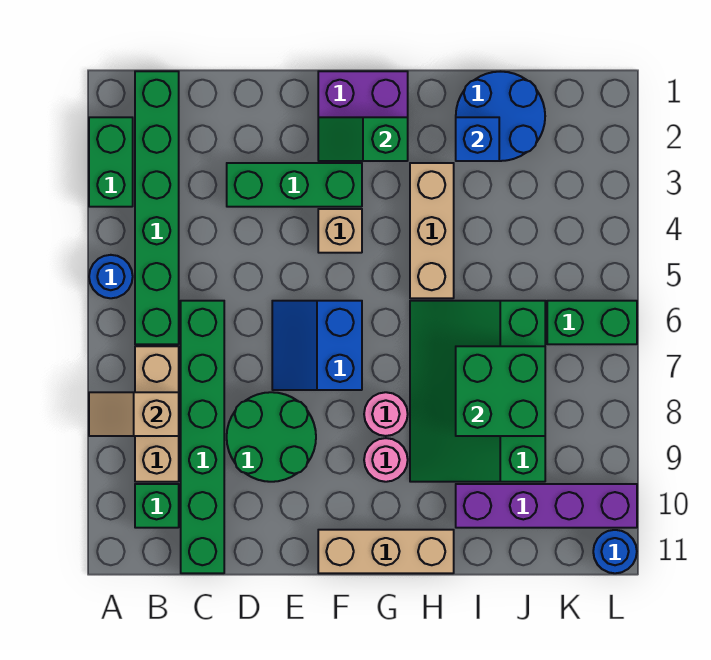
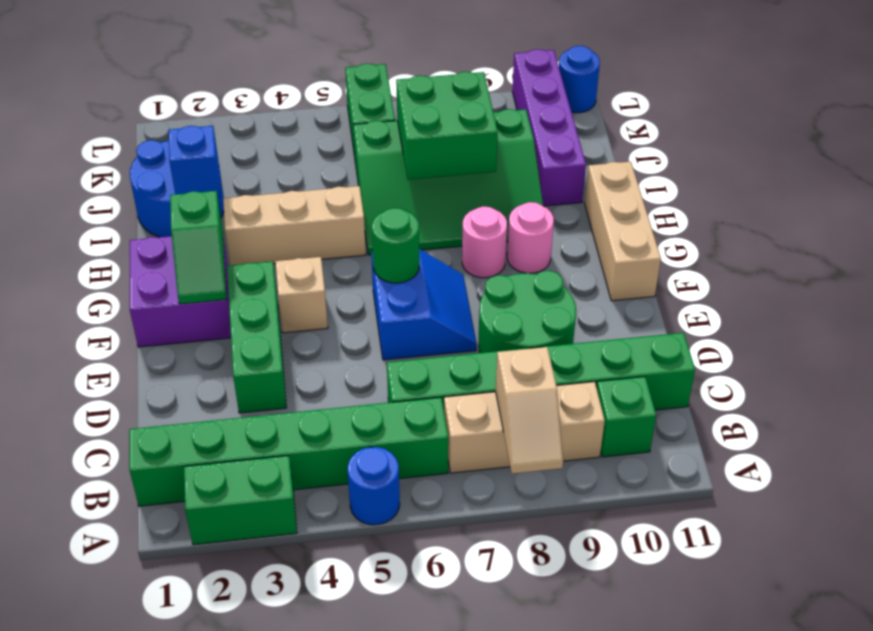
blue slope E6:F7 level 1 top F -> blue slope E6:F7 level 1 top 6
none -> green round brick F6 level 2

